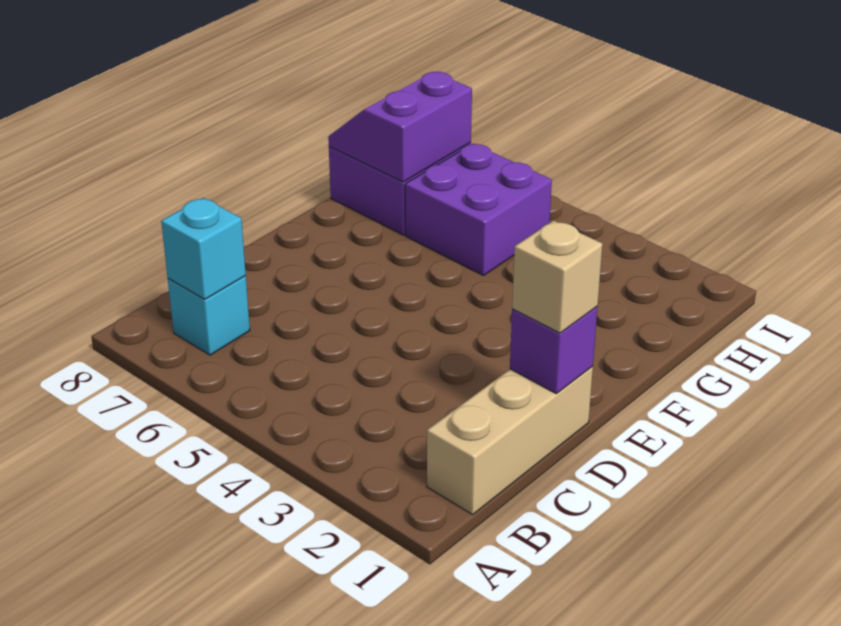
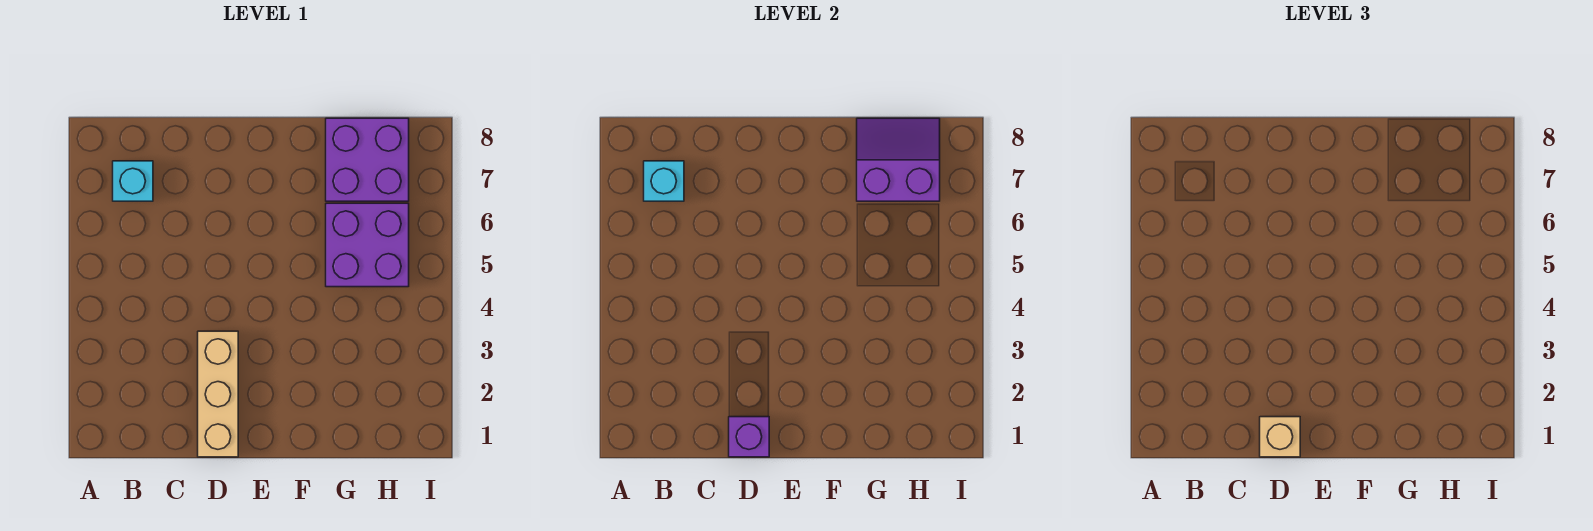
tan brick B1:D1 level 1 -> tan brick D1:D3 level 1

